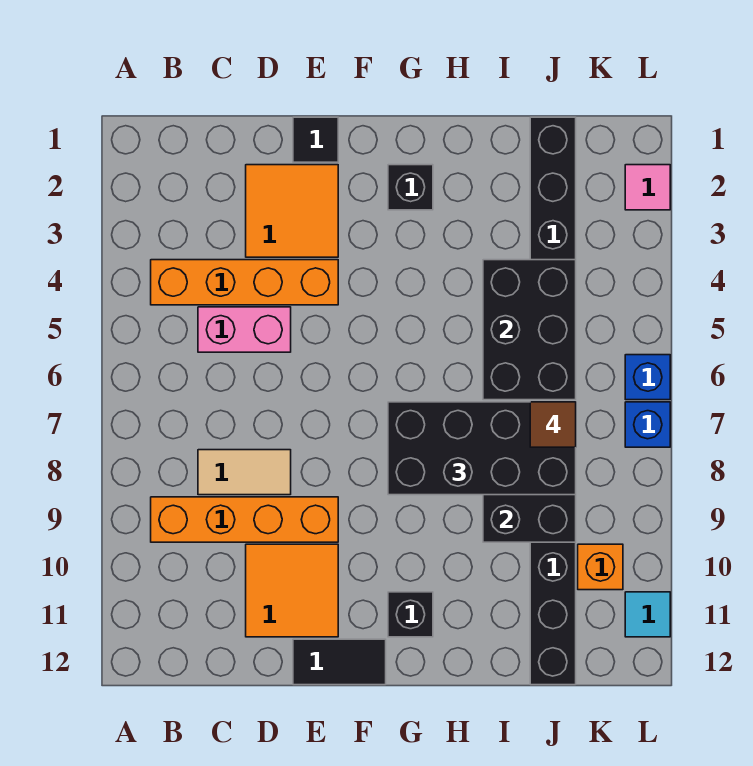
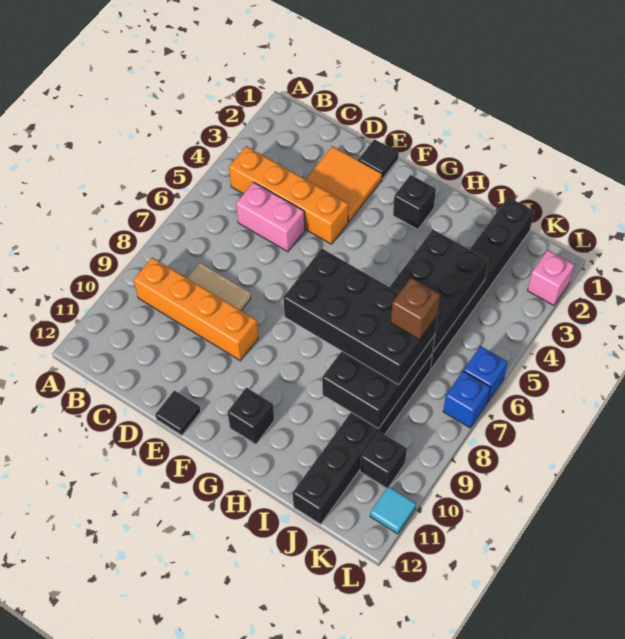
orange tile D10:E11 level 1 -> none
black tile E12:F12 level 1 -> black tile E12 level 1
brown tile J7 level 4 -> brown brick J7 level 4
orange brick K10 level 1 -> black brick K10 level 1
pink tile L2 level 1 -> pink brick L2 level 1

